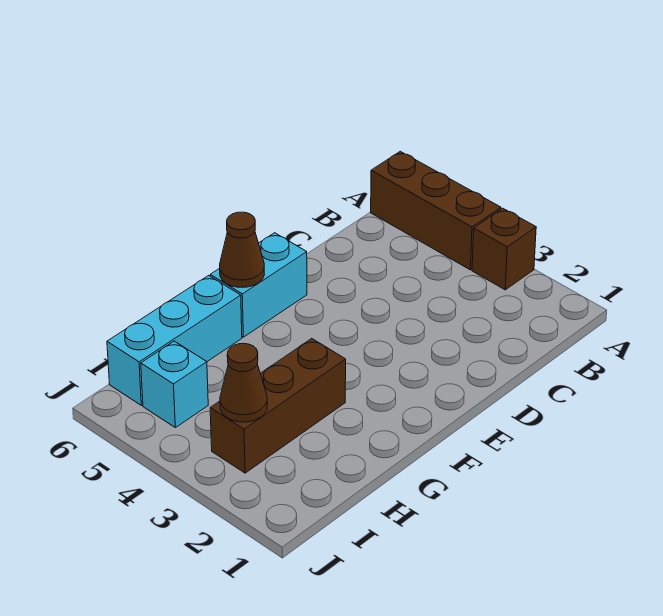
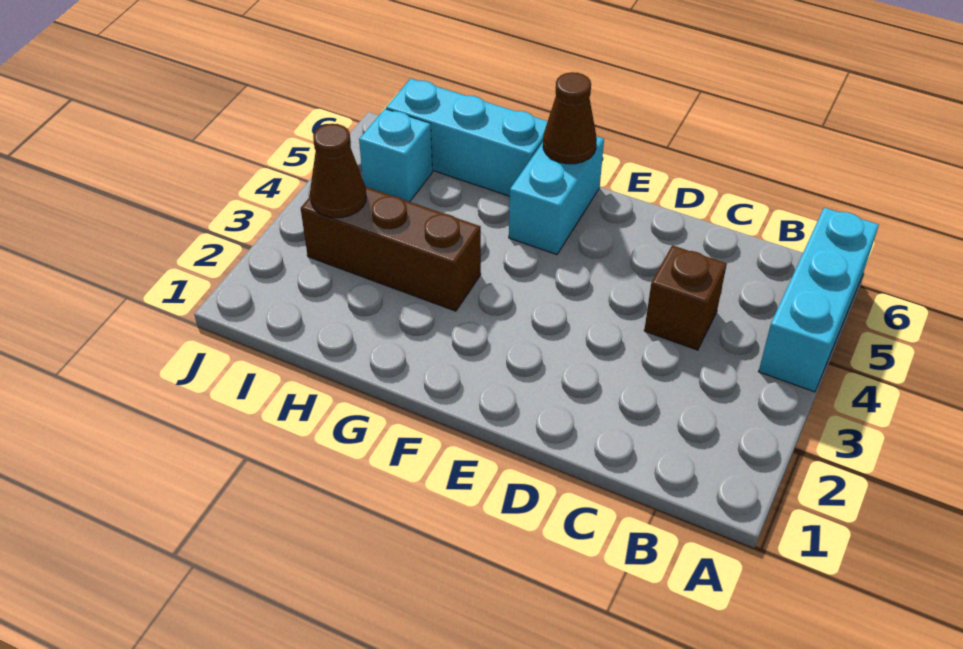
brown brick A3 level 1 -> brown brick C4 level 1
brown brick A4:A6 level 1 -> cyan brick A4:A6 level 1
cyan brick E6:F6 level 1 -> cyan brick F5:F6 level 1

